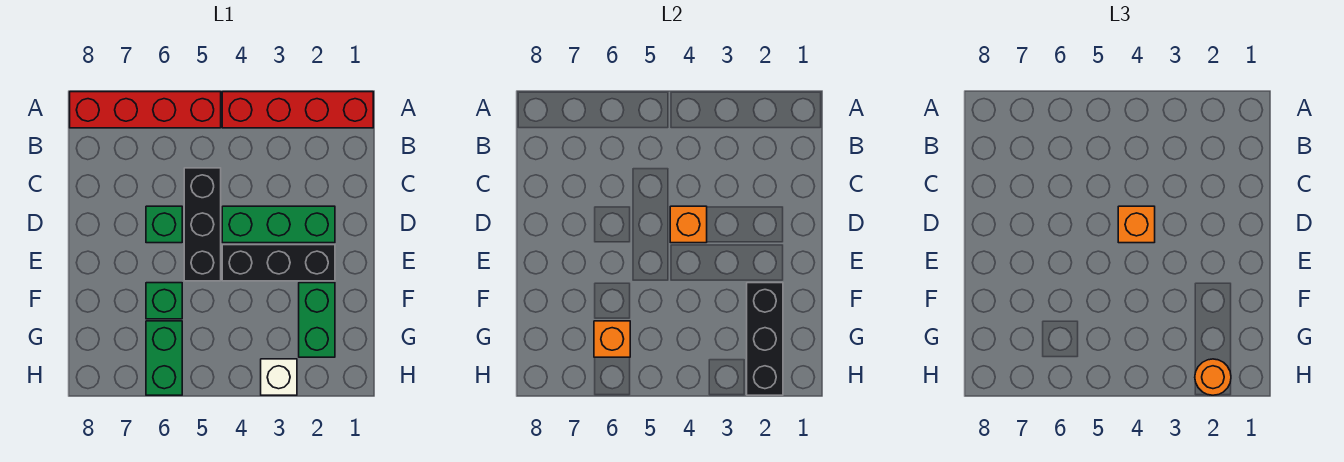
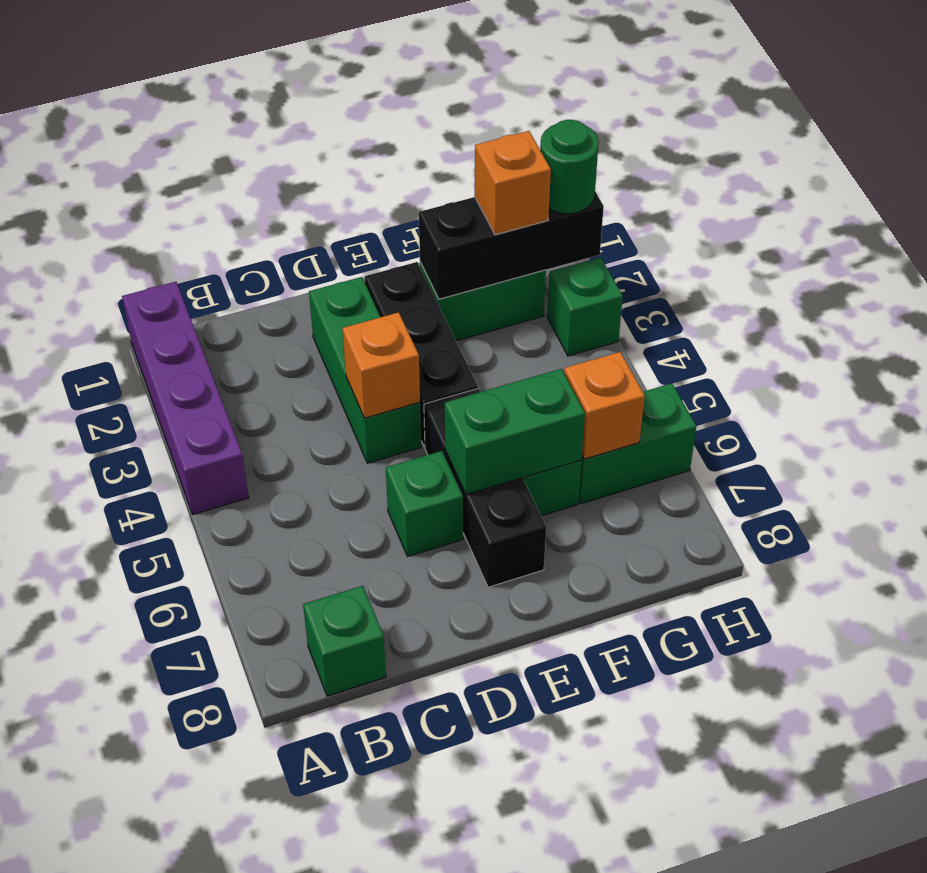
red brick A1:A4 level 1 -> purple brick A1:A4 level 1
red brick A5:A8 level 1 -> none
none -> green brick B8 level 1
black brick C5:E5 level 1 -> black brick E5:E7 level 1
orange brick D4 level 3 -> orange brick G2 level 3
none -> green brick E6:F6 level 2
orange round brick H2 level 3 -> green round brick H2 level 3
white brick H3 level 1 -> green brick H3 level 1

